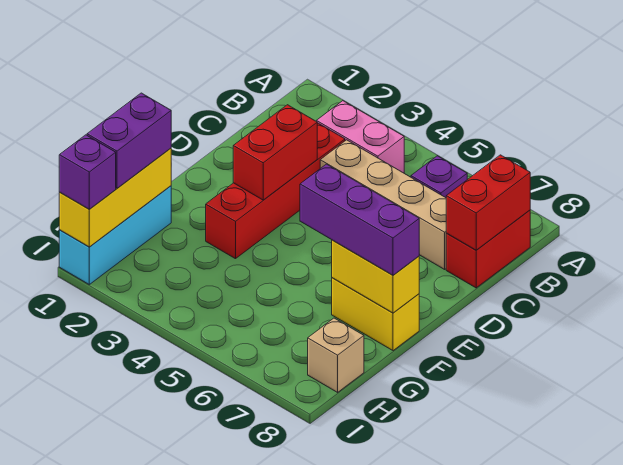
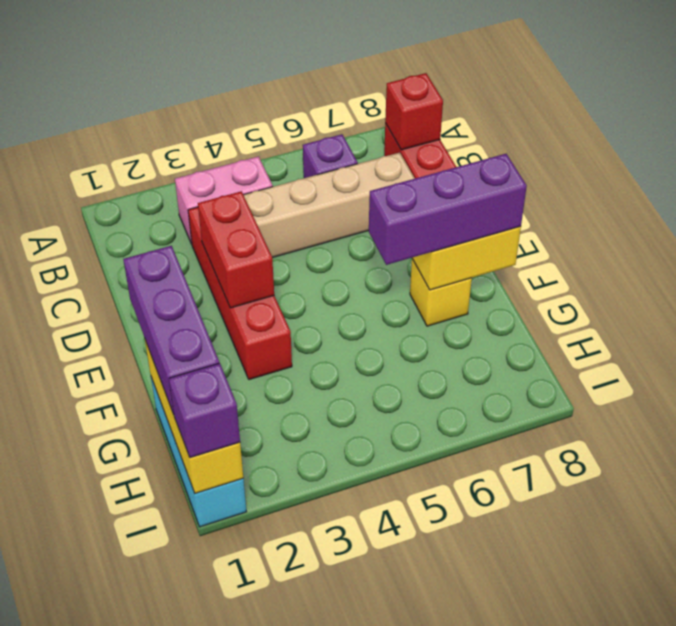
red brick B8:C8 level 2 -> red brick B8 level 2
yellow brick F7:F8 level 1 -> yellow brick F7 level 1
purple brick G1:H1 level 3 -> purple brick F1:H1 level 3
tan brick H8 level 1 -> none

